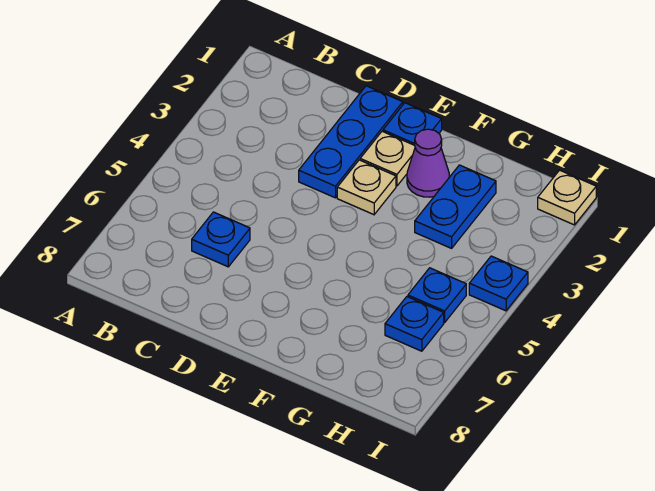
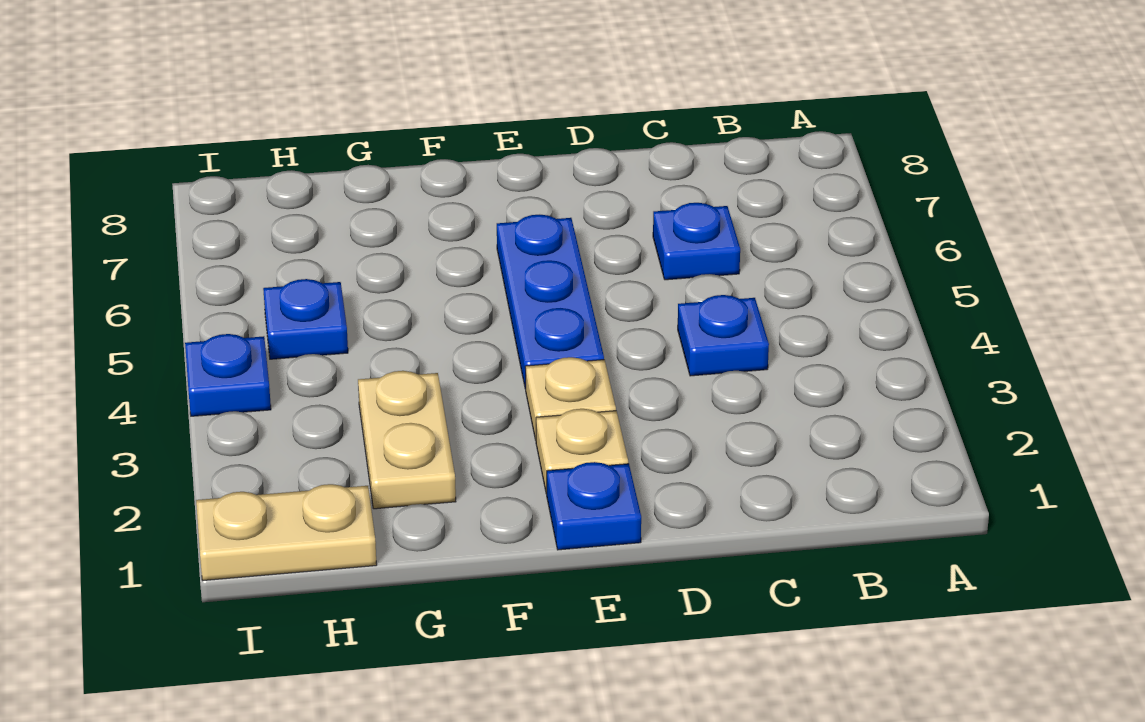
blue plate D1:D3 level 1 -> blue plate E4:E6 level 1
purple cone F2 level 1 -> none
blue plate G2:G3 level 1 -> tan plate G2:G3 level 1
blue plate H6 level 1 -> blue plate C4 level 1
tan plate I1 level 1 -> tan plate H1:I1 level 1

